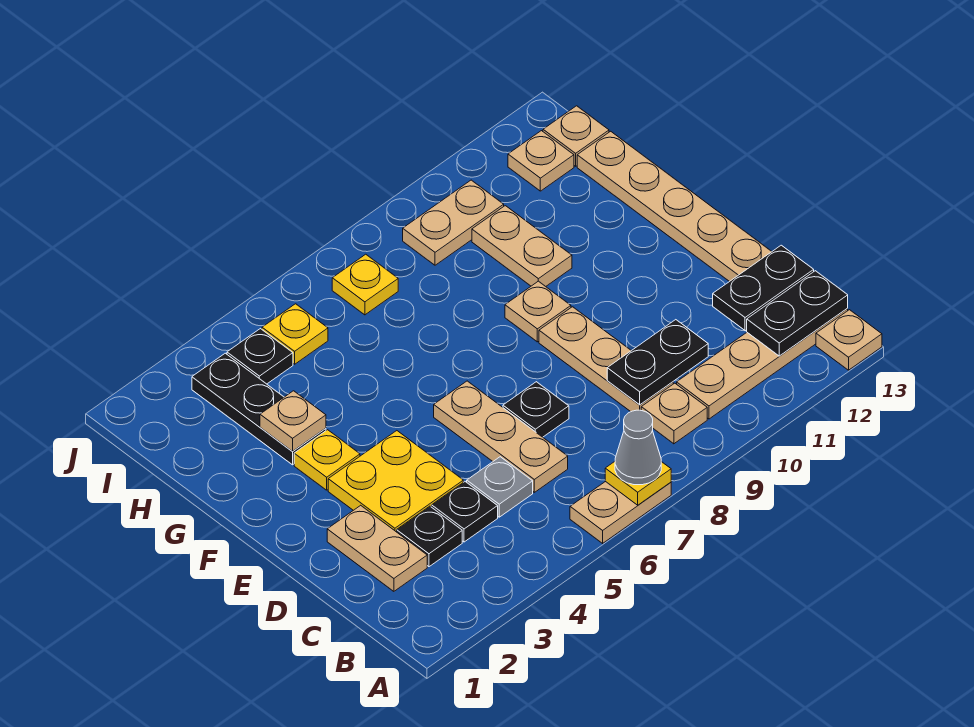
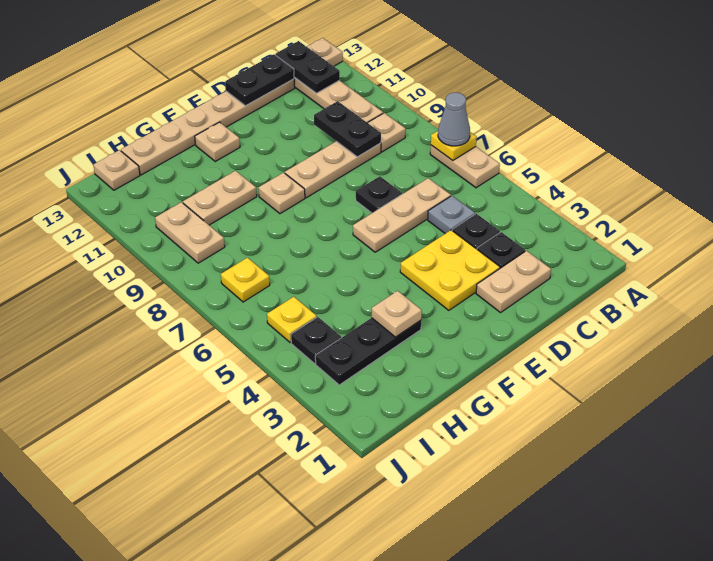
black plate C12:C13 level 2 -> black plate C13:D13 level 2
yellow plate F3 level 1 -> none
tan plate I12 level 1 -> tan plate F12 level 1

